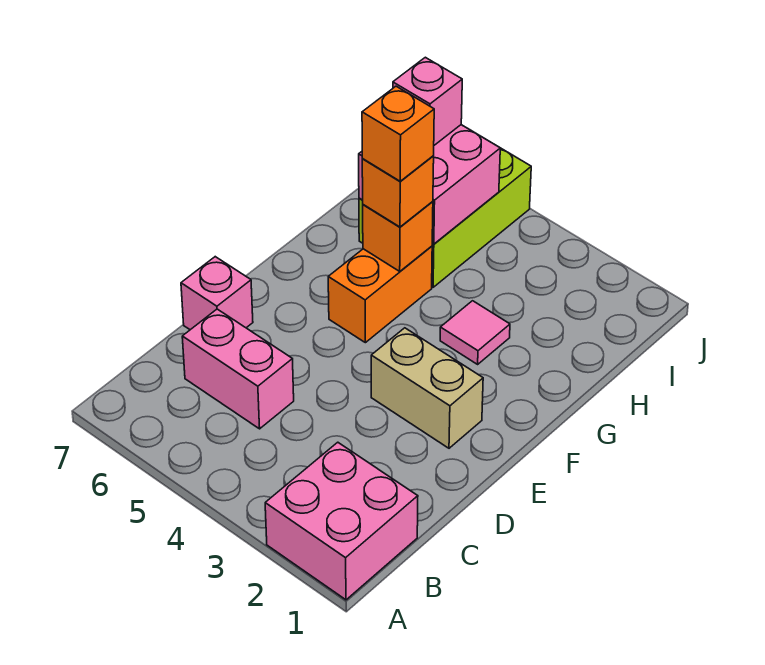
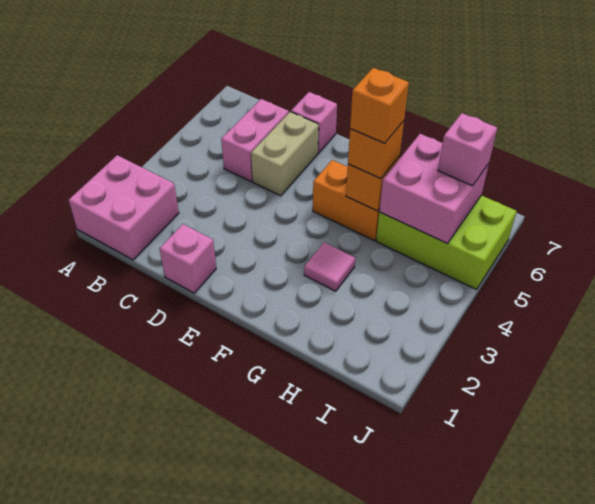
none -> pink brick D1 level 1
tan brick E2:E3 level 1 -> tan brick D5:D6 level 1

